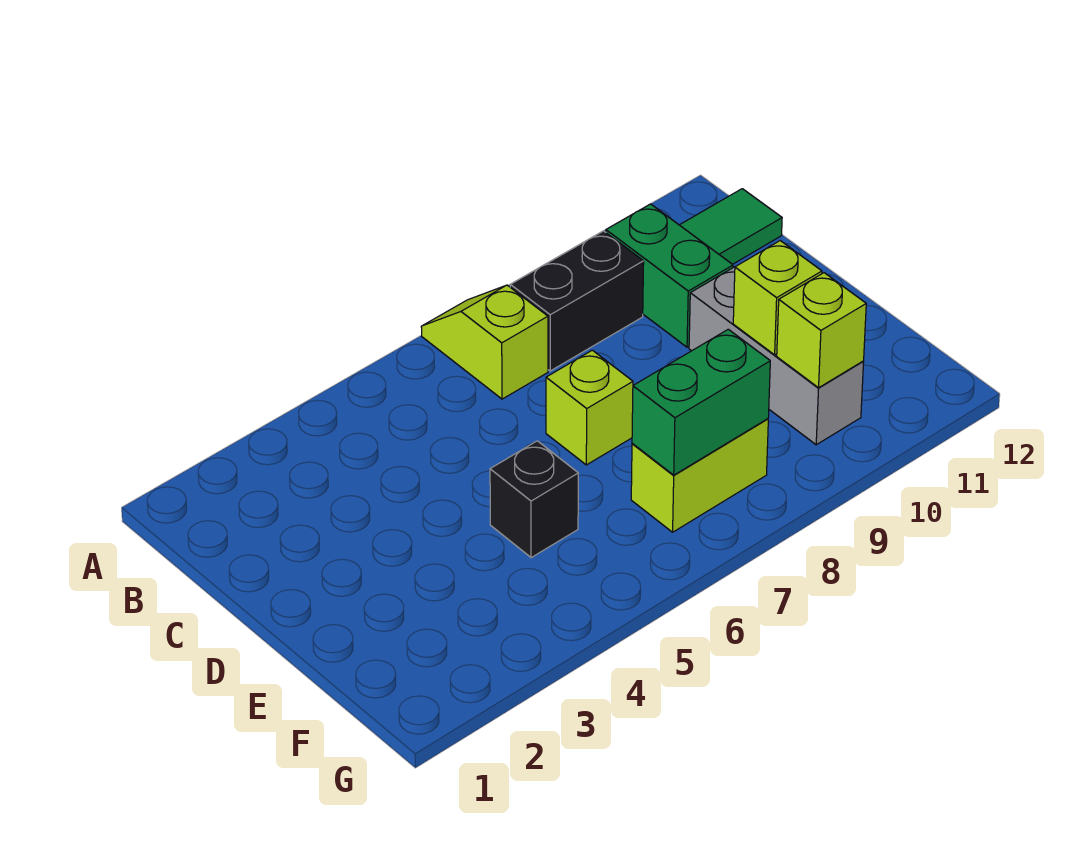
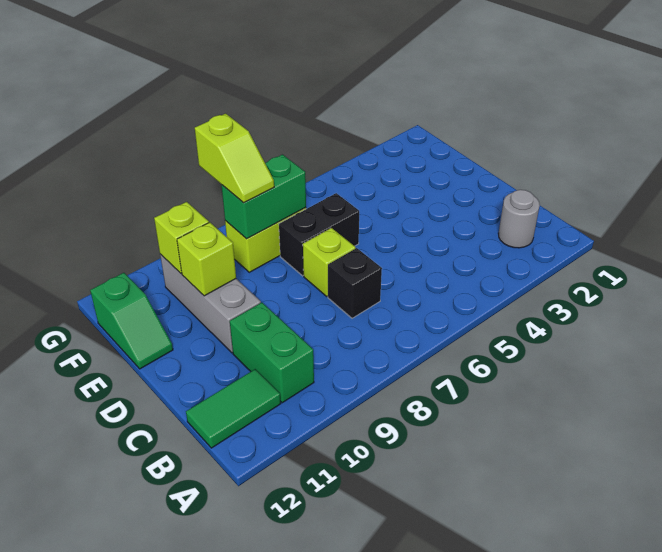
lime slope A7:B7 level 1 top B -> lime slope F8:G8 level 3 top G
none -> grey round brick B2 level 1
black brick B8:B9 level 1 -> black brick E6:E7 level 1
black brick E5 level 1 -> black brick C7 level 1
none -> green slope E12:F12 level 1 top F

